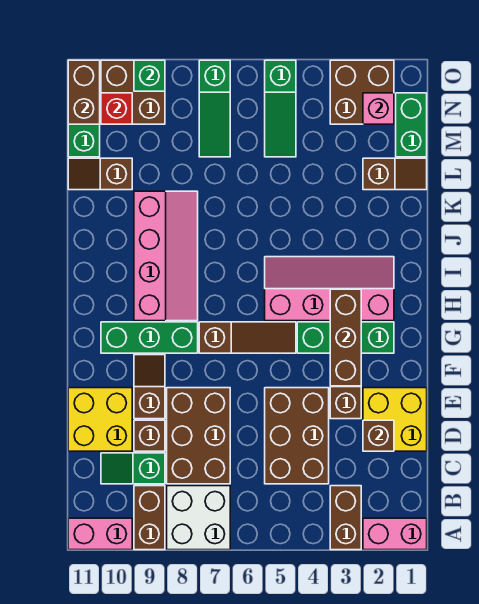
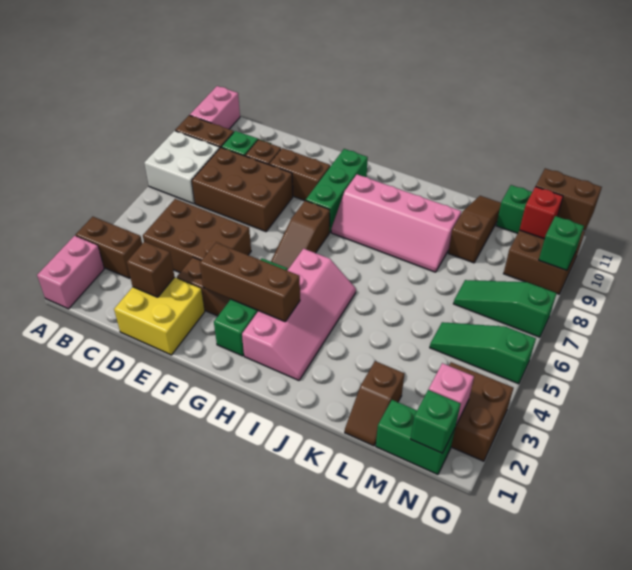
yellow brick D10:E11 level 1 -> none
brown slope E9:F9 level 1 top E -> brown brick E9:F9 level 1
brown slope L10:L11 level 1 top 10 -> brown slope L9:L11 level 1 top 9
none -> green brick N1 level 2

